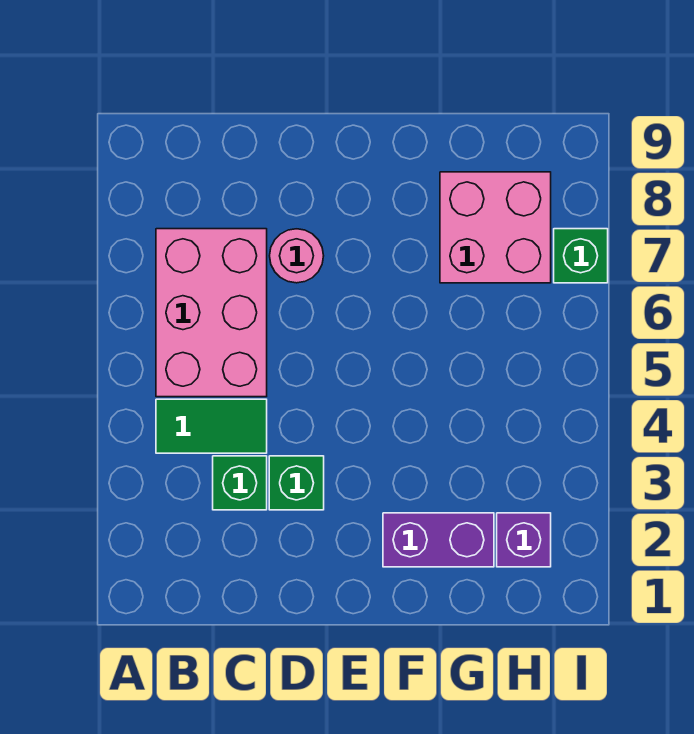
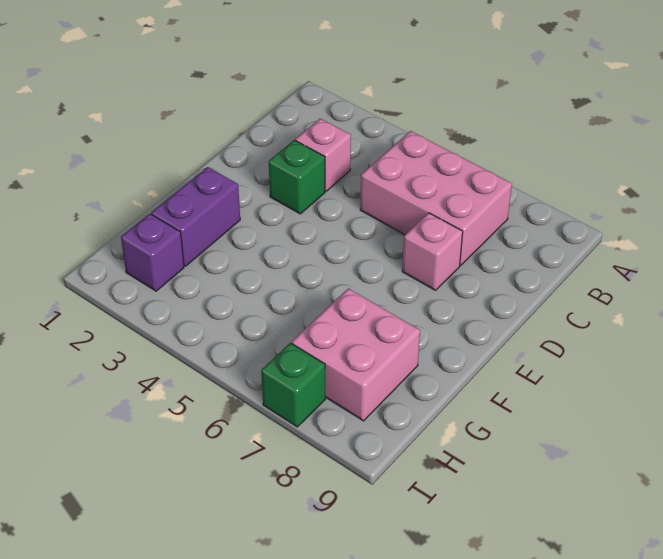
green tile B4:C4 level 1 -> none
green brick C3 level 1 -> pink brick C3 level 1
pink round brick D7 level 1 -> pink brick D7 level 1

